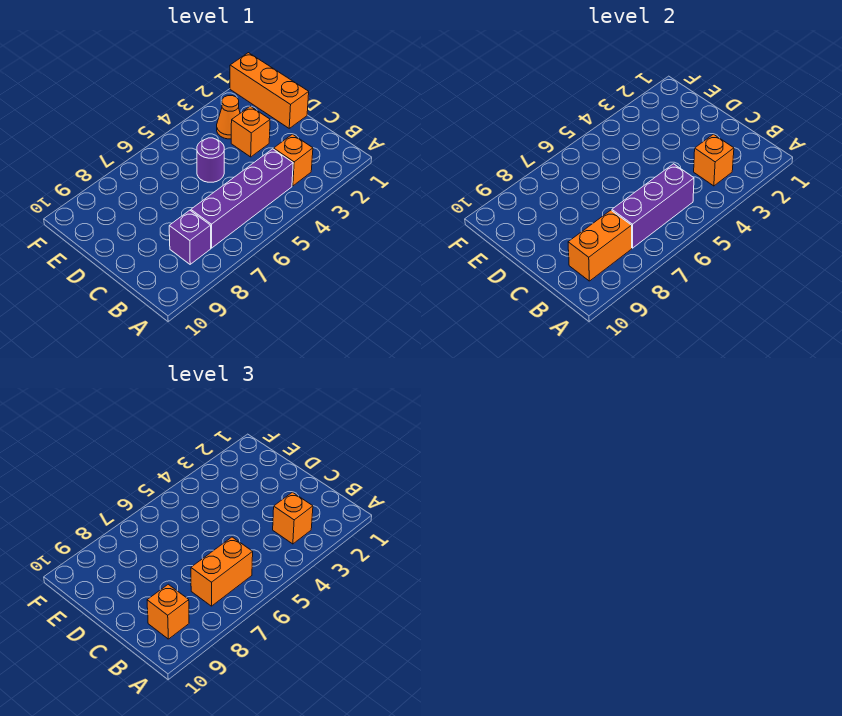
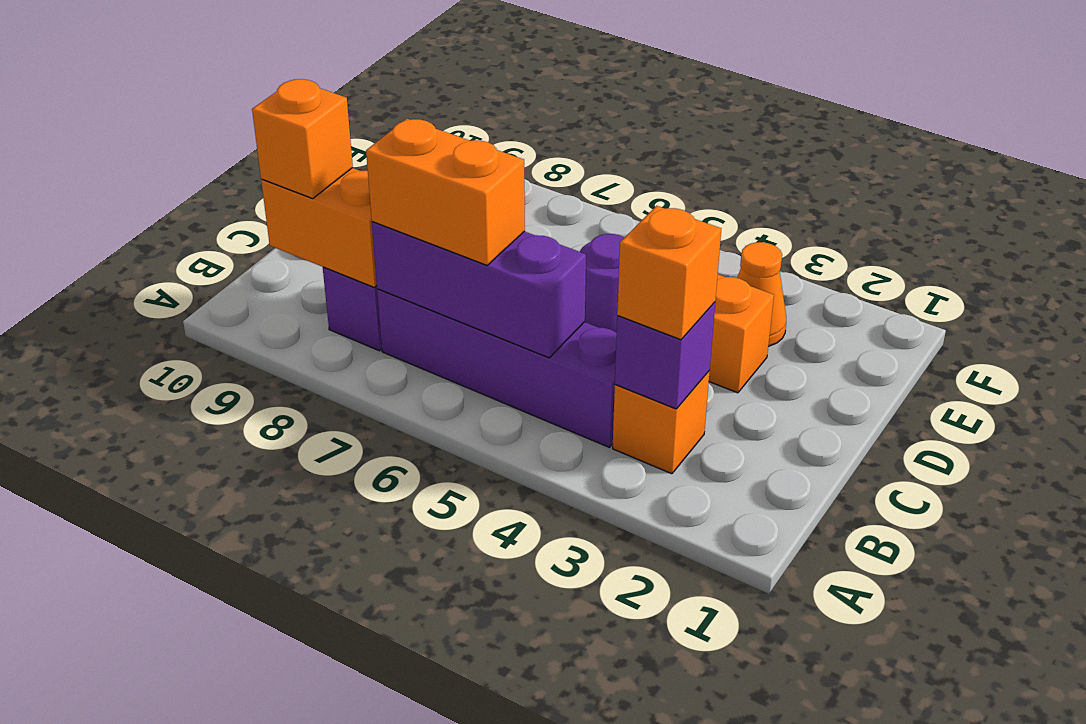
orange brick B3 level 2 -> purple brick B3 level 2
orange brick D1:F1 level 1 -> none

